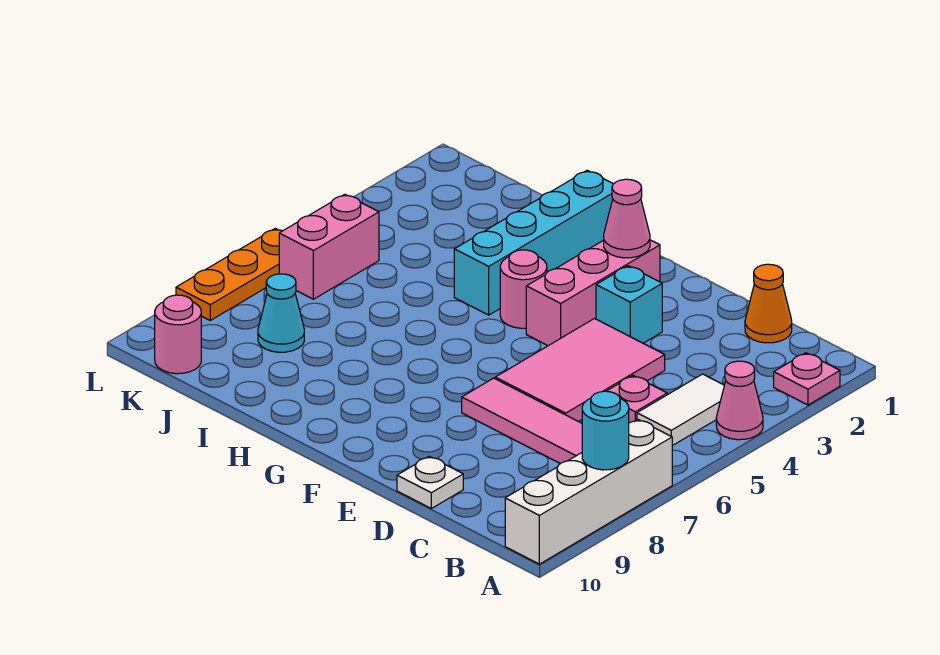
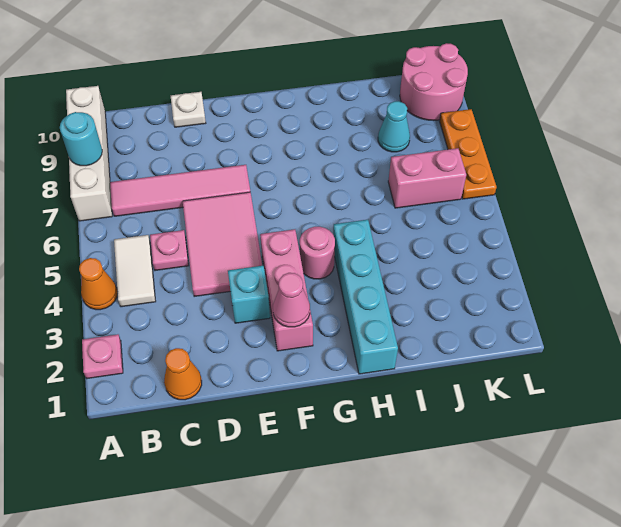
pink cone A4 level 1 -> orange cone A4 level 1
pink brick K5:K6 level 1 -> pink brick J6:K6 level 1
pink round brick K10 level 1 -> pink round brick K9:L10 level 1

